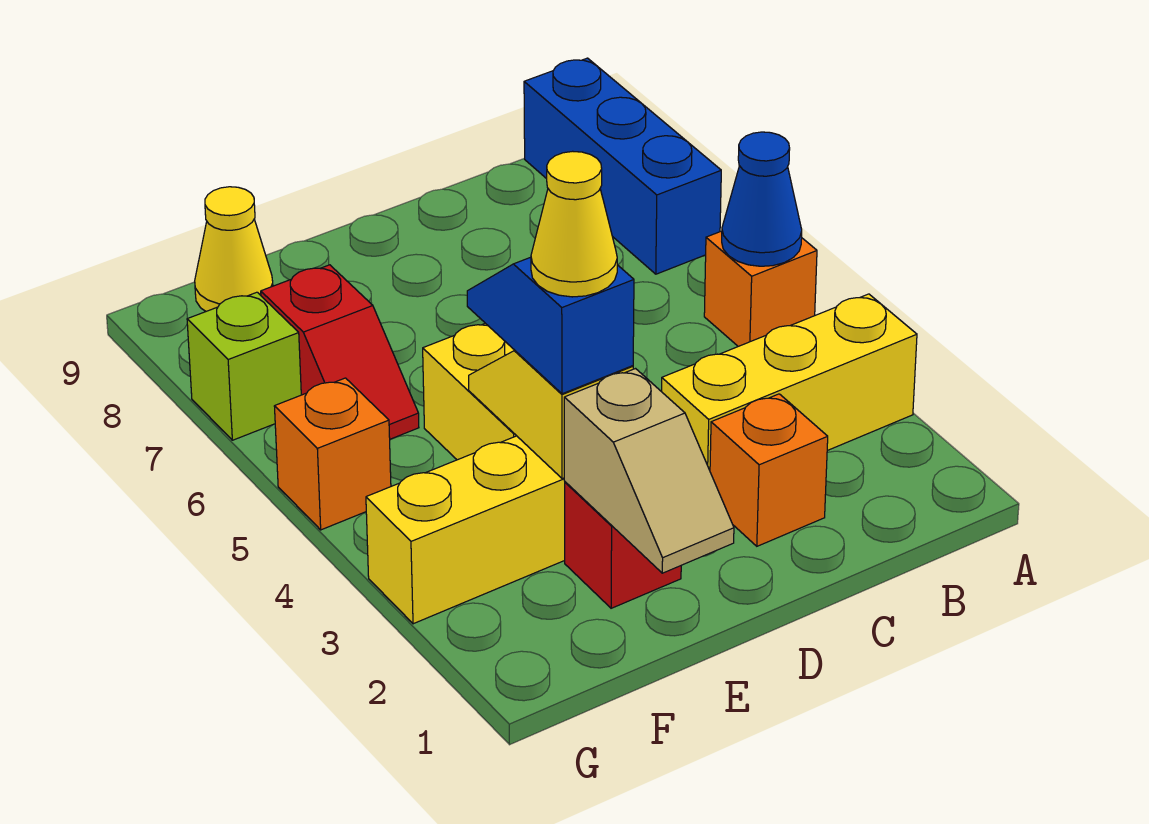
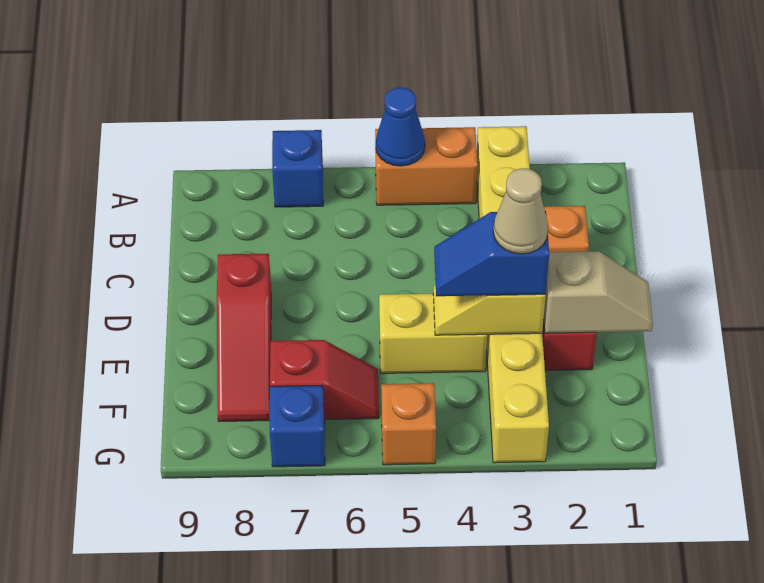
orange brick A5 level 1 -> orange brick A4:A5 level 1
blue brick A7:A9 level 1 -> blue brick A7 level 1
none -> red slope D8:F8 level 1 top D
yellow cone E3 level 4 -> tan cone E3 level 4
yellow cone F9 level 1 -> none
lime brick G7 level 1 -> blue brick G7 level 1

